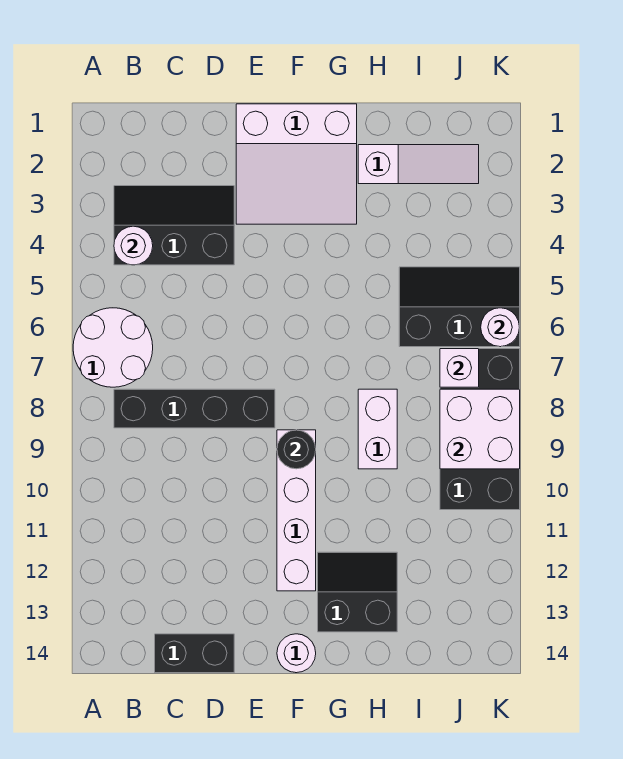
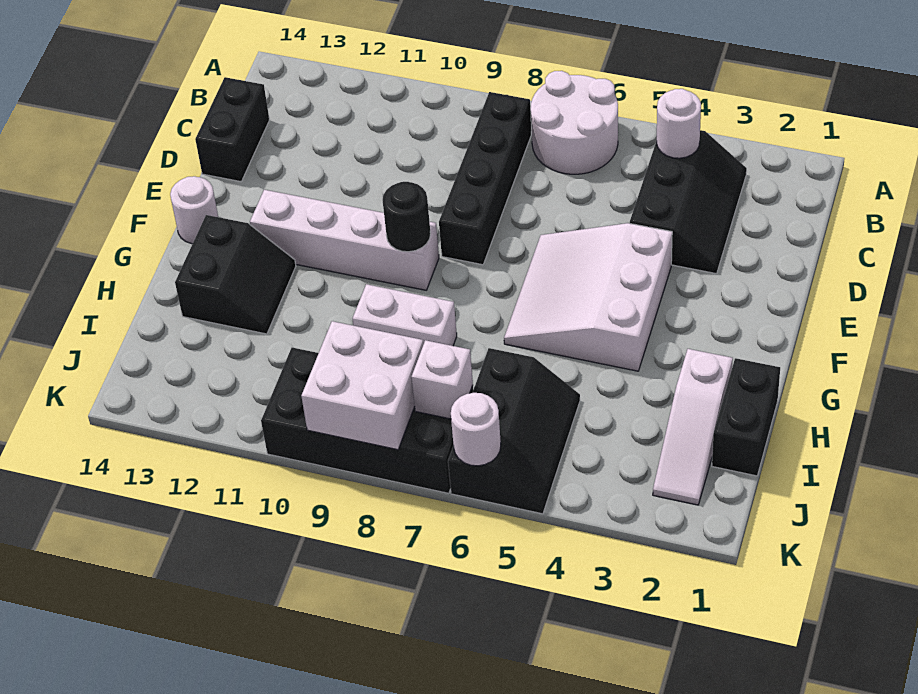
white slope E1:G3 level 1 top 1 -> white slope E4:G6 level 1 top 4
none -> black brick H1:I1 level 1

